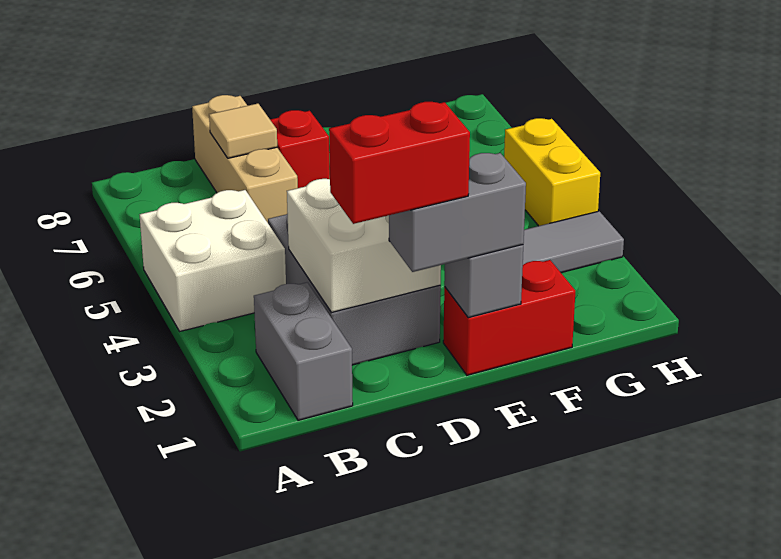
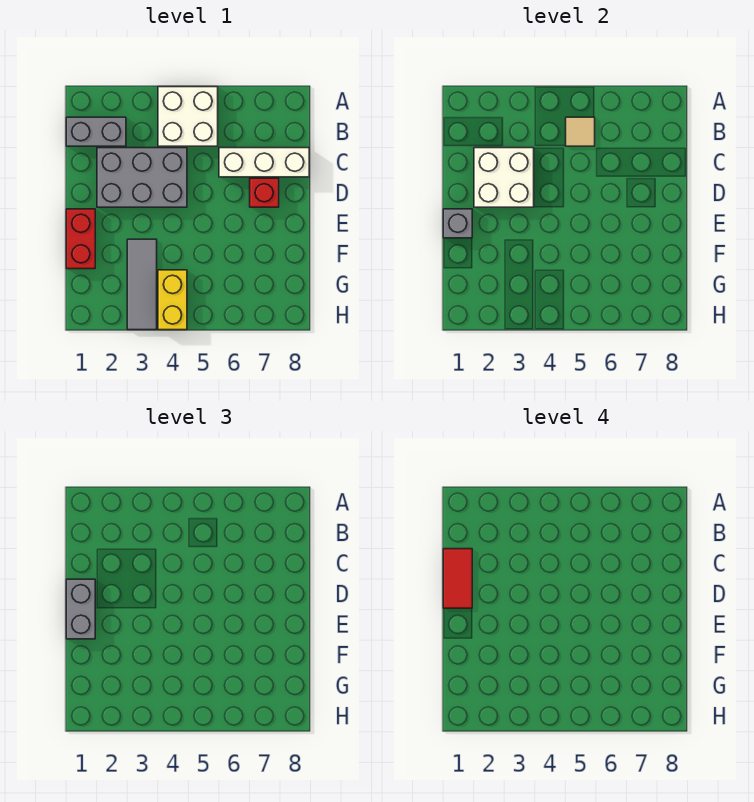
red brick C1:D1 level 4 -> red tile C1:D1 level 4
tan brick C6:C8 level 1 -> white brick C6:C8 level 1
tan tile C7 level 2 -> tan tile B5 level 2
yellow brick H4:H5 level 1 -> yellow brick G4:H4 level 1

